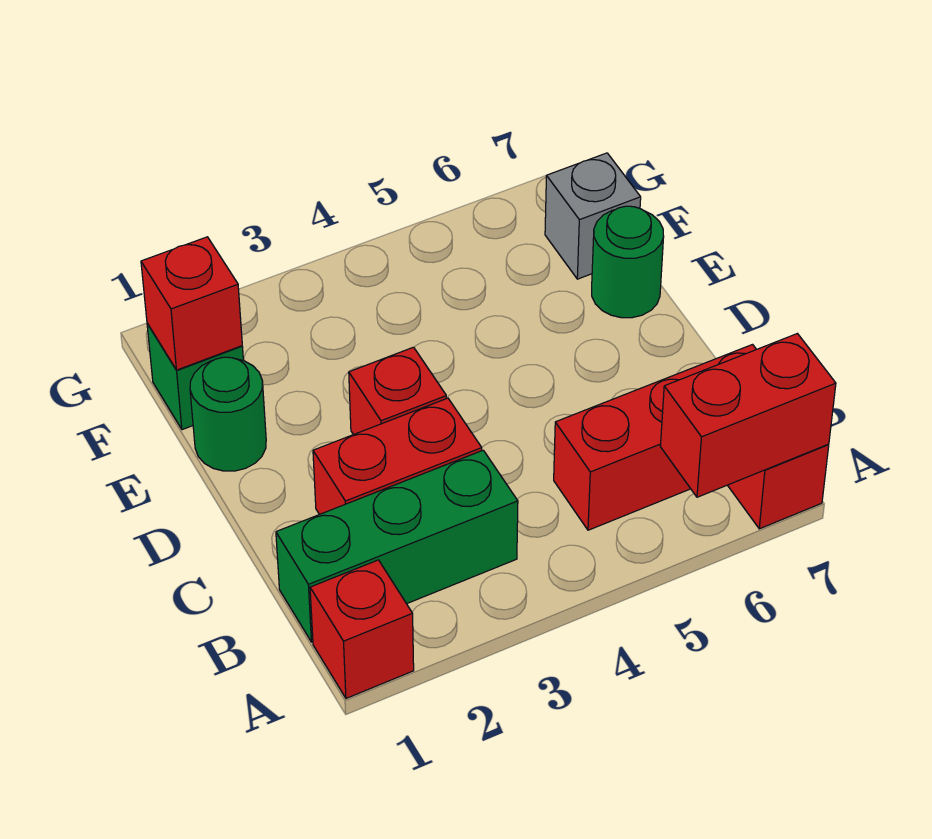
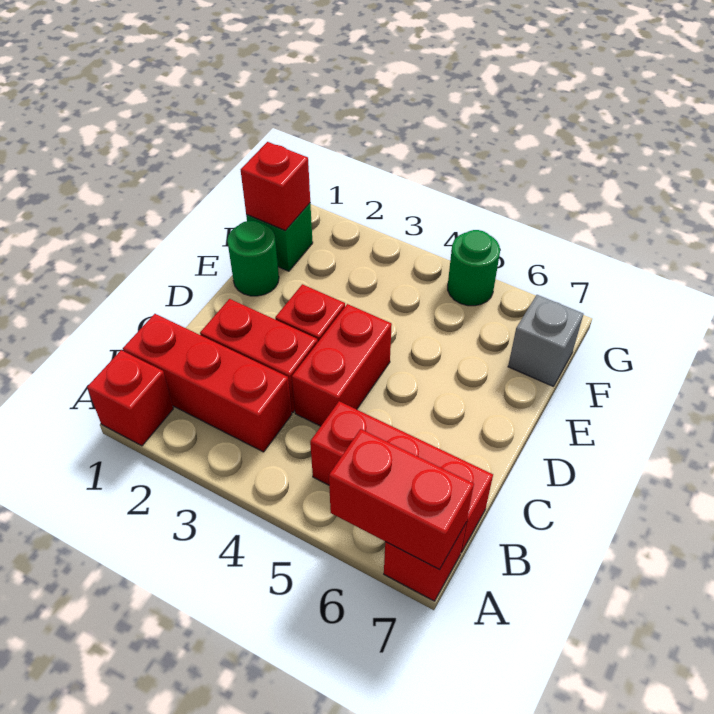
green brick B1:B3 level 1 -> red brick B1:B3 level 1
none -> red brick C4:D4 level 1
green round brick E7 level 1 -> green round brick G5 level 1

